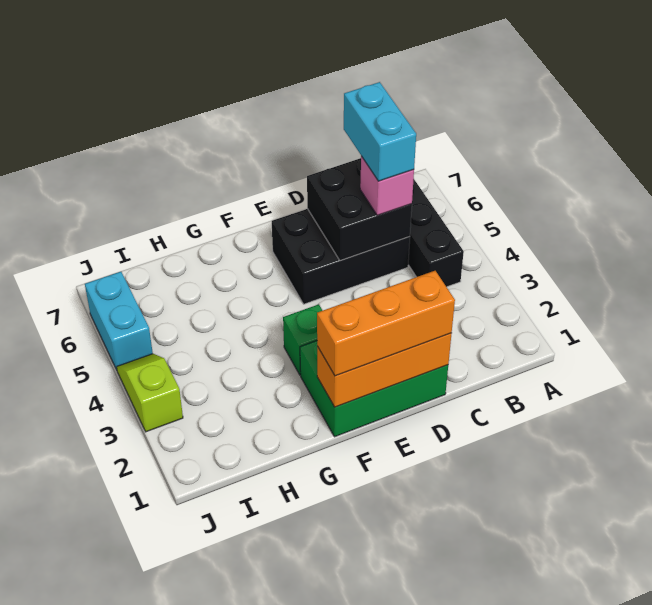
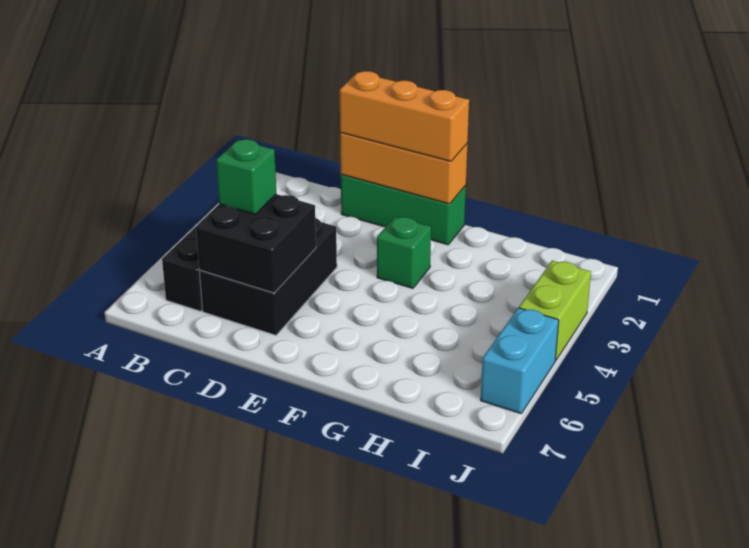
black brick C5:E6 level 1 -> black brick C4:D6 level 1
pink brick C5 level 3 -> green brick C5 level 3
cyan brick C5:C6 level 4 -> none
green brick D1:F2 level 1 -> green brick D1:F1 level 1
lime slope J3:J4 level 1 top 3 -> lime brick J3:J4 level 1

